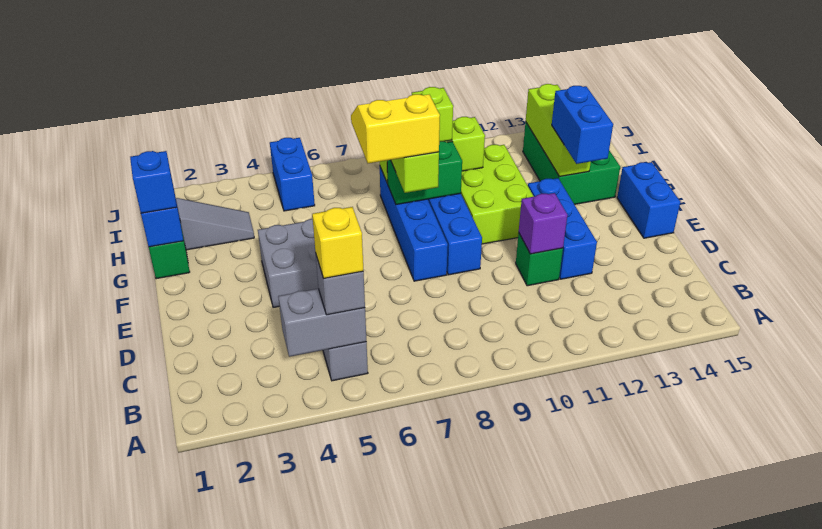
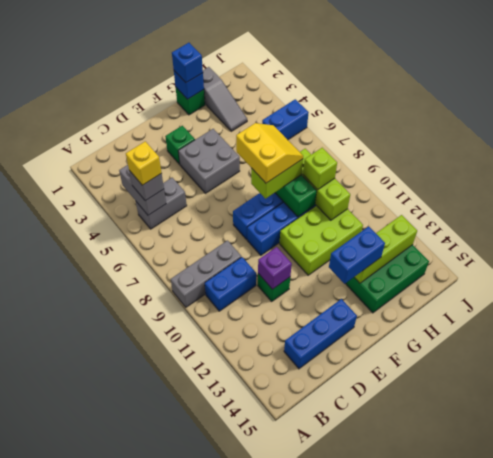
none -> grey brick A9:C9 level 1
blue brick D12:F12 level 1 -> blue brick C14:E14 level 1
none -> green brick E3 level 1
blue brick E15:F15 level 1 -> blue brick B10:C10 level 1

